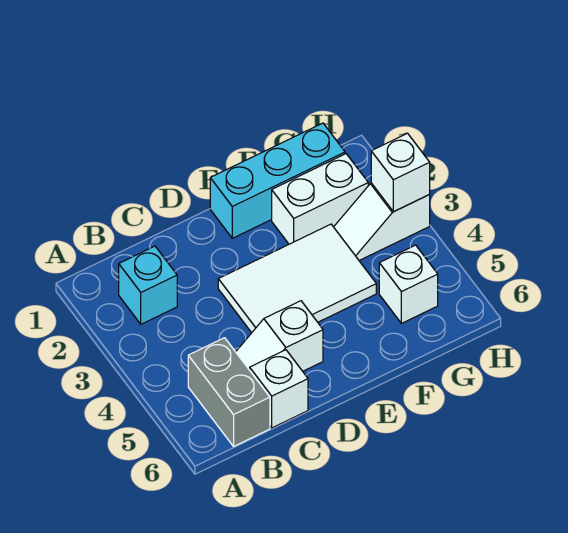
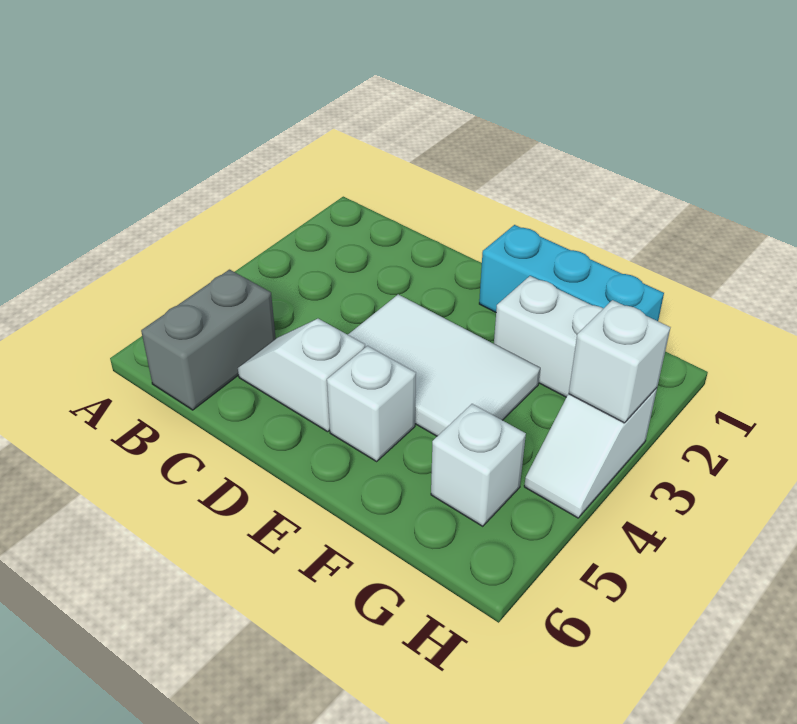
cyan brick B2 level 1 -> none
white brick C6 level 1 -> white brick E5 level 1
white slope G3:H3 level 1 top H -> white slope H3:H4 level 1 top 3

